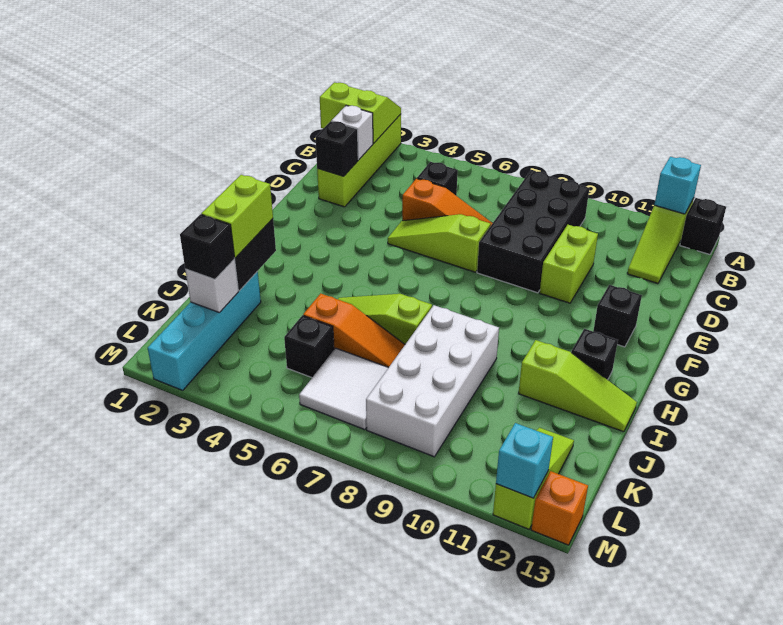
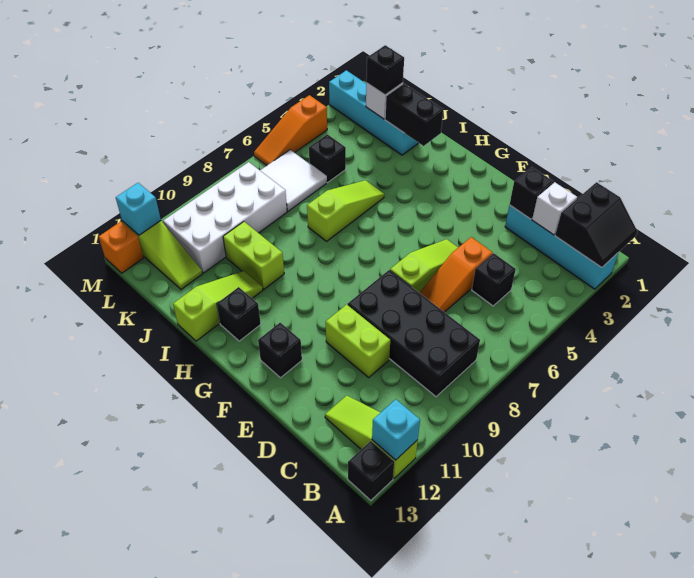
lime slope A1:B2 level 2 top B -> black slope A1:B2 level 2 top B
lime brick A2:D2 level 1 -> cyan brick A2:D2 level 1
lime brick I2:J2 level 3 -> lime brick I10:J10 level 1
white brick I8:L9 level 1 -> white brick K8:L11 level 1
lime slope I11:I13 level 1 top 11 -> lime slope I11:I13 level 1 top 13
orange slope J5:J7 level 1 top 5 -> orange slope M4:M6 level 1 top 4

